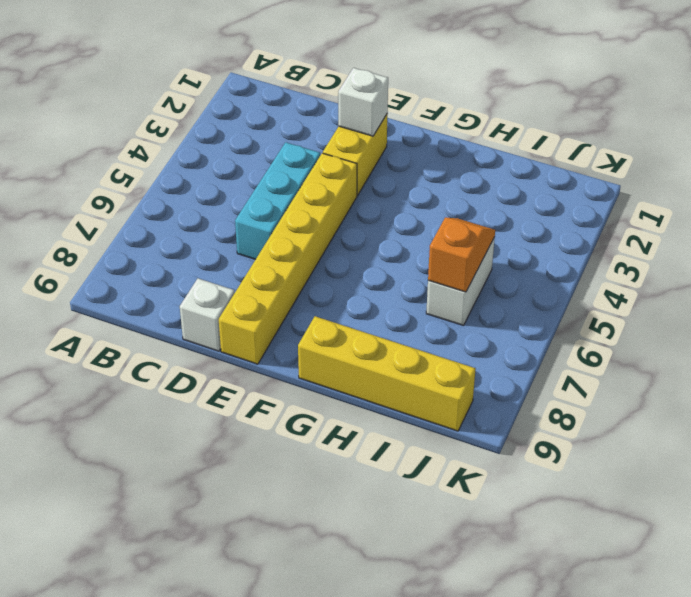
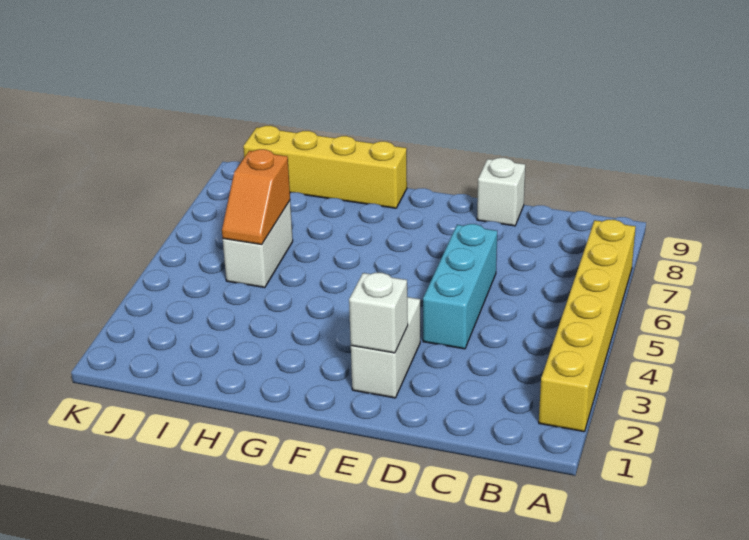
yellow brick E2:E3 level 1 -> white brick E2:E3 level 1
yellow brick E4:E9 level 1 -> yellow brick A2:A7 level 1

